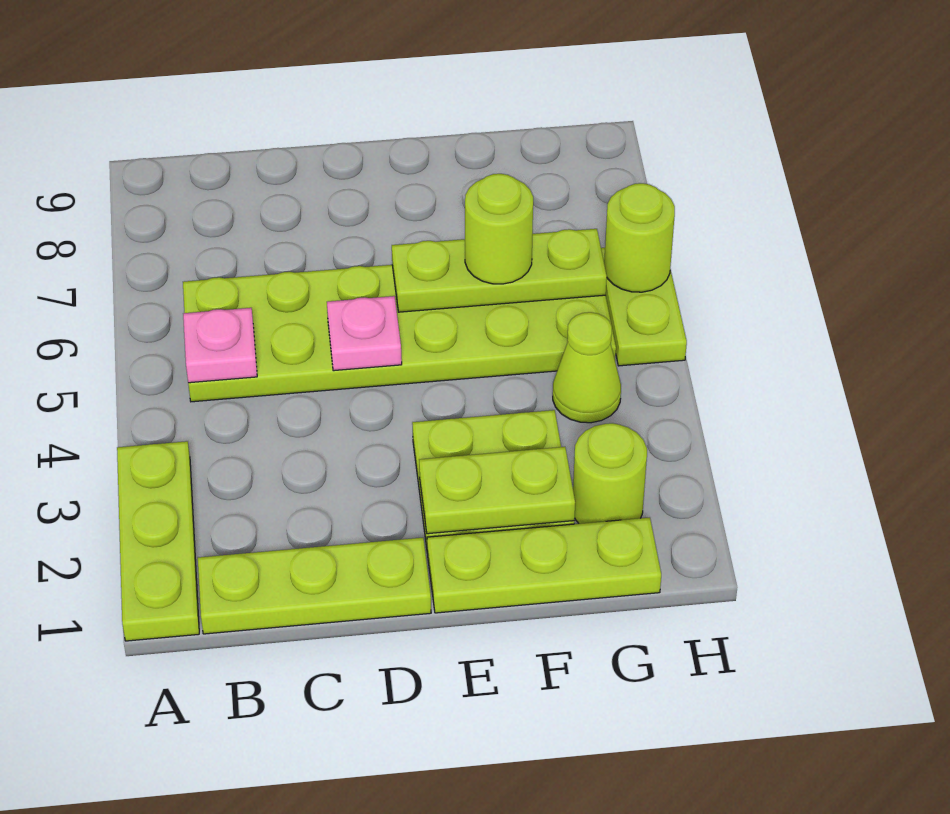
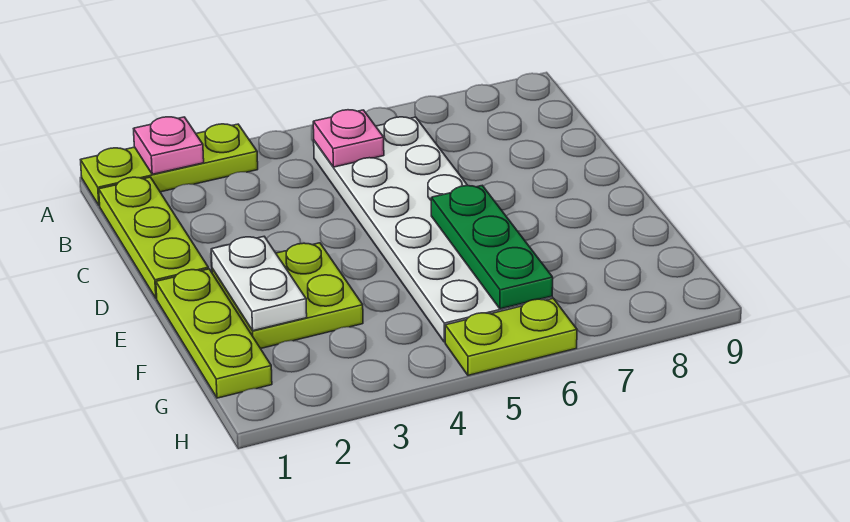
lime plate B5:G6 level 1 -> white plate B5:G6 level 1
pink plate D5 level 2 -> pink plate A2 level 2
lime plate E2:F2 level 2 -> white plate E2:F2 level 2
lime plate E6:G6 level 2 -> green plate E6:G6 level 2
lime round brick F6 level 3 -> none
lime round brick G2 level 1 -> none
lime cone G4 level 1 -> none
lime round brick H6 level 2 -> none

